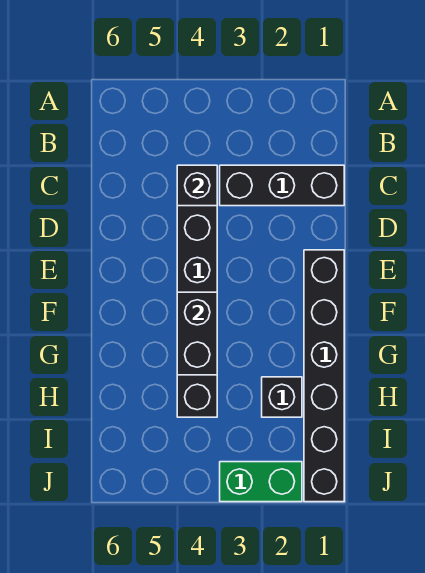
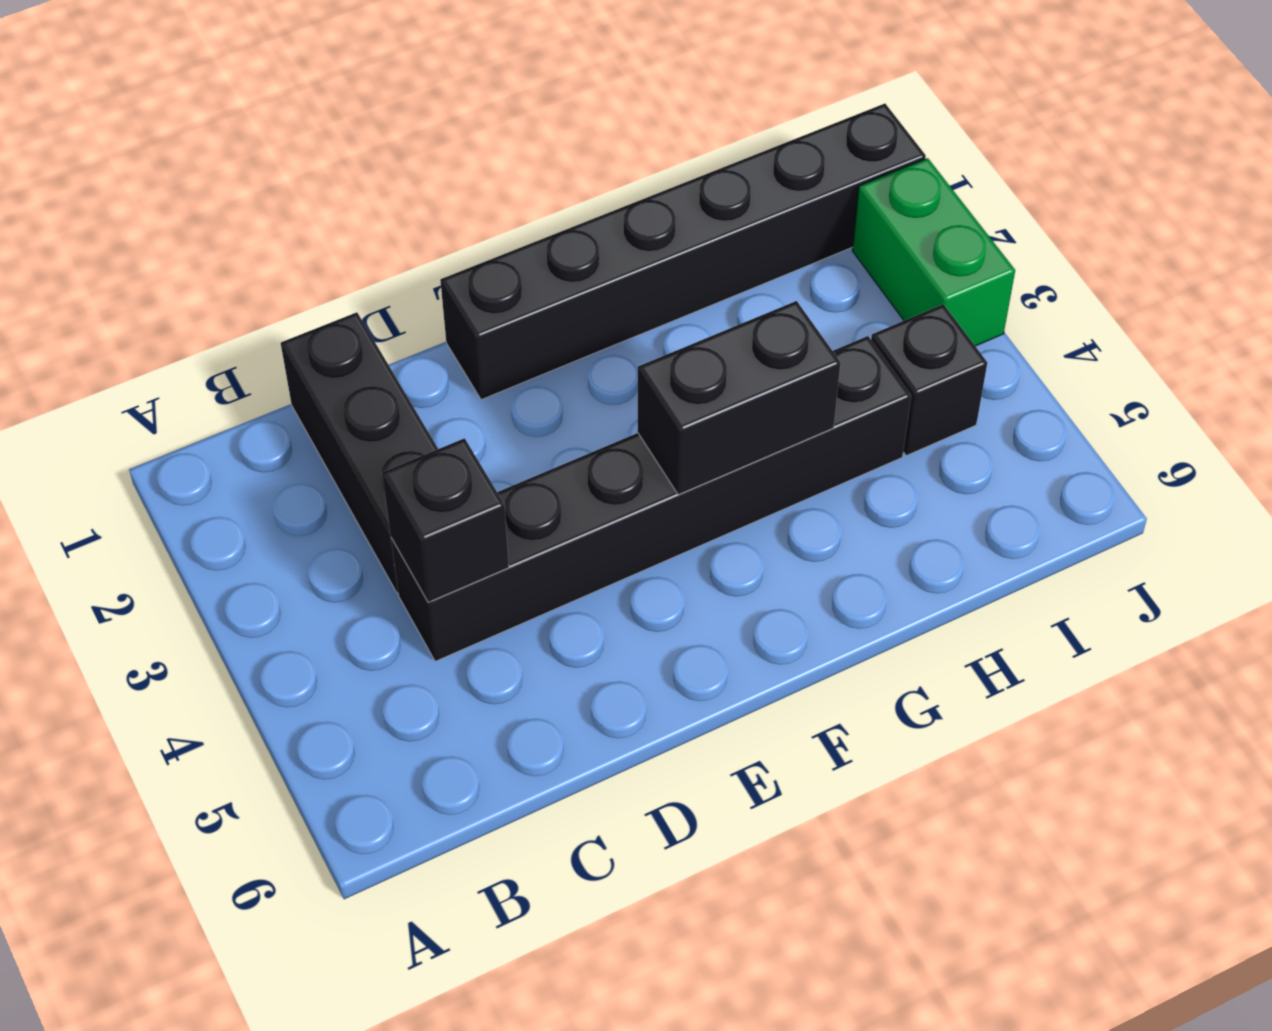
black brick H2 level 1 -> black brick I4 level 1

